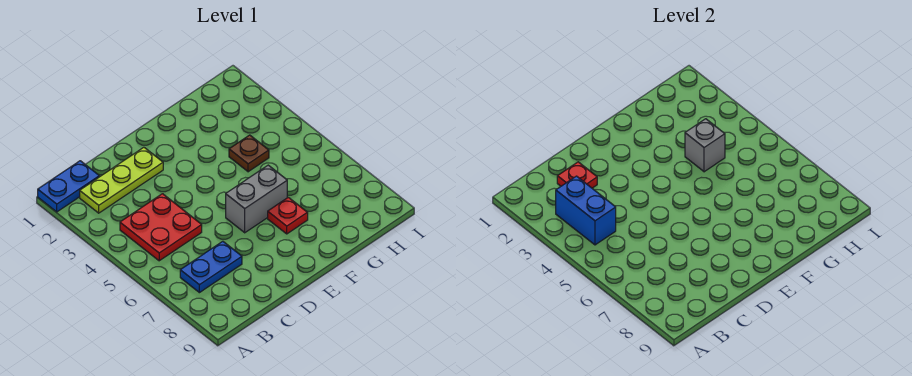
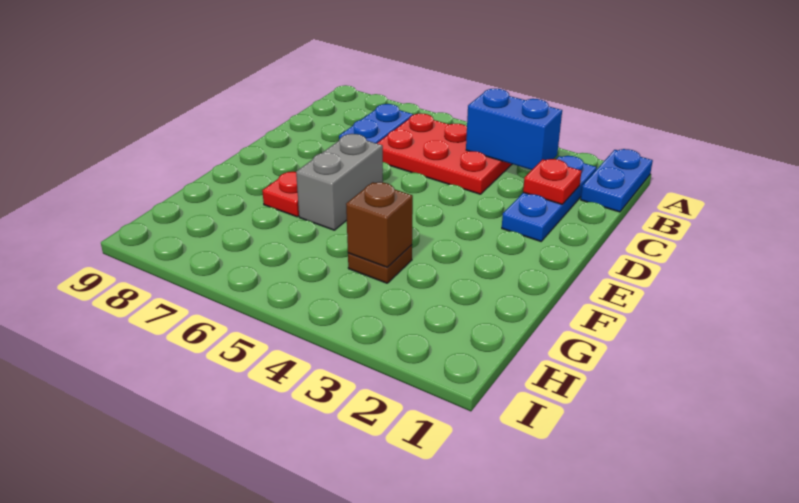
lime plate B2:D2 level 1 -> blue plate B2:D2 level 1
red plate B4:C5 level 1 -> red plate B4:C6 level 1
grey brick G4 level 2 -> brown brick G4 level 2

